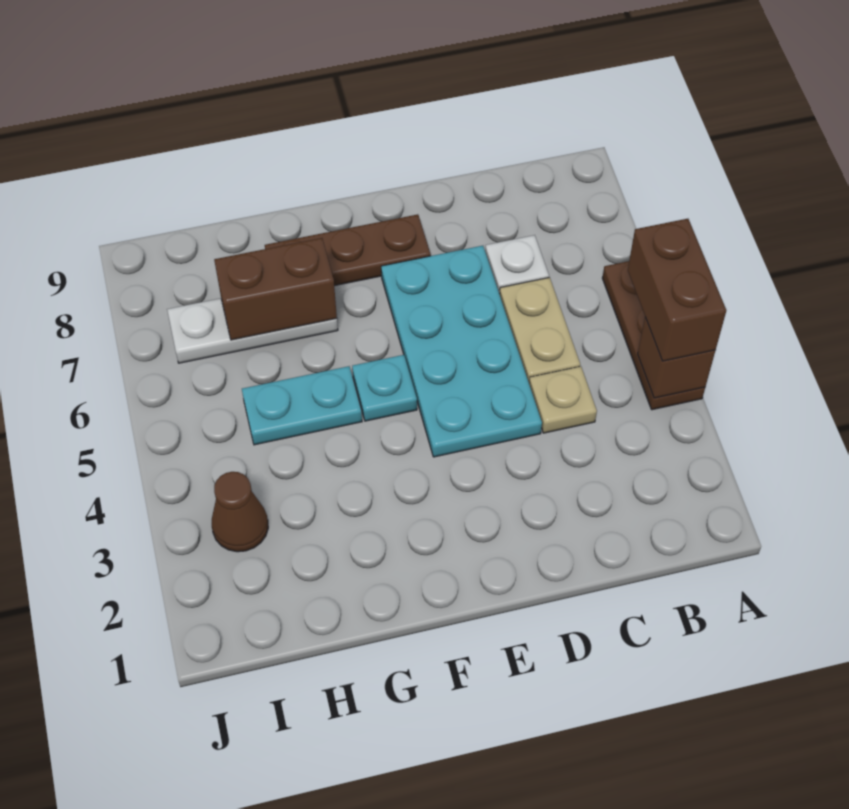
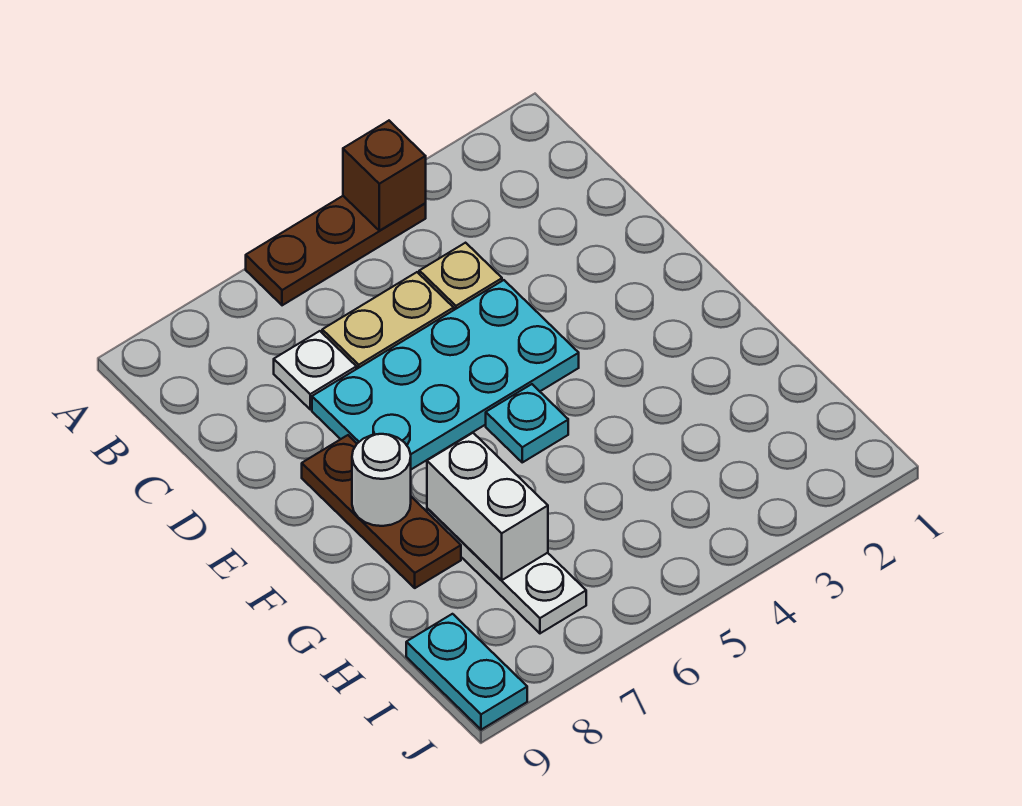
brown brick A4:A5 level 3 -> none
none -> white round brick F8 level 2
cyan plate G5:H5 level 1 -> cyan plate I9:J9 level 1
brown brick G7:H7 level 2 -> white brick G7:H7 level 2
brown cone I3 level 1 -> none

